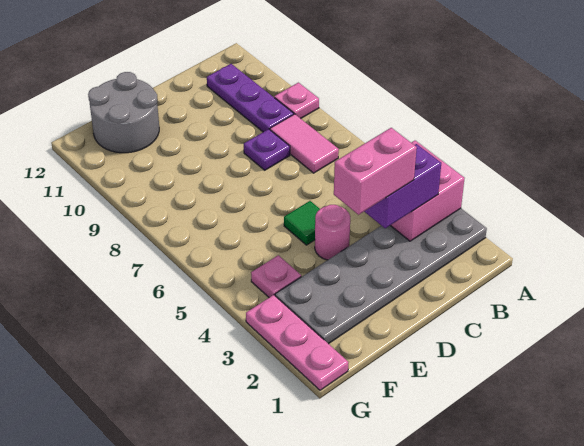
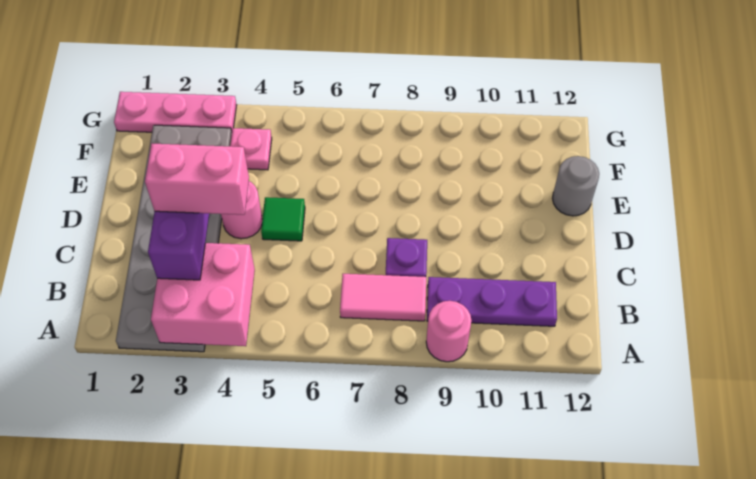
pink plate A9 level 1 -> pink round brick A9 level 1
pink brick C3:D3 level 4 -> pink brick C3:C4 level 4
grey round brick E11:F12 level 1 -> grey round brick E12 level 1

